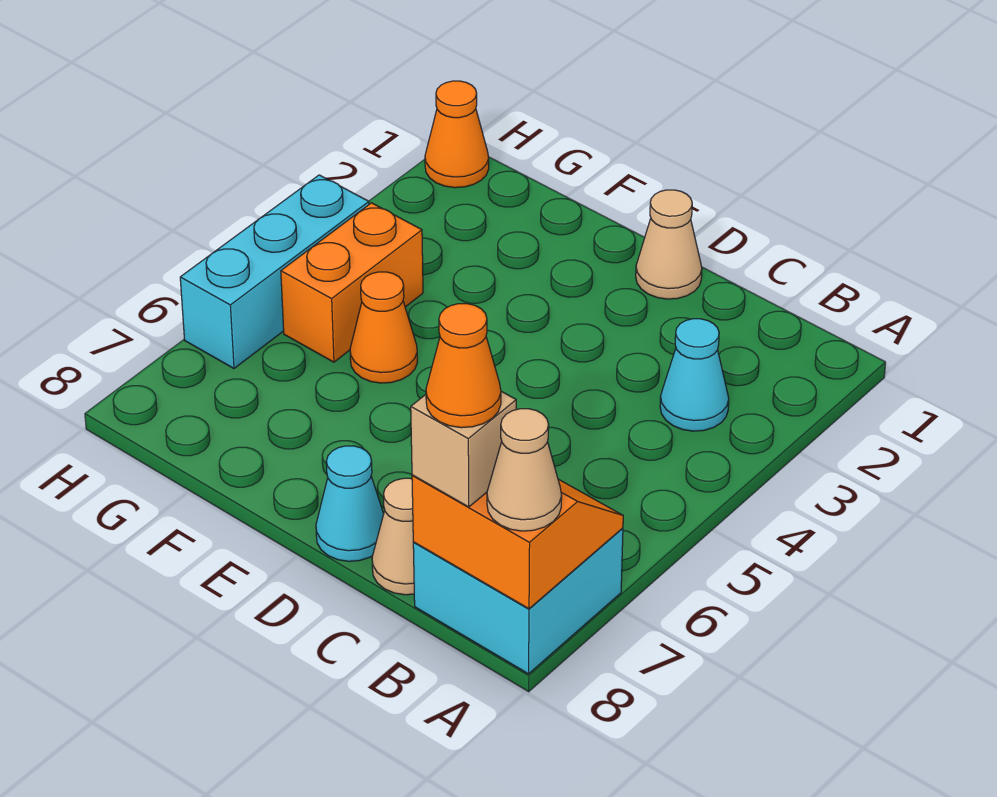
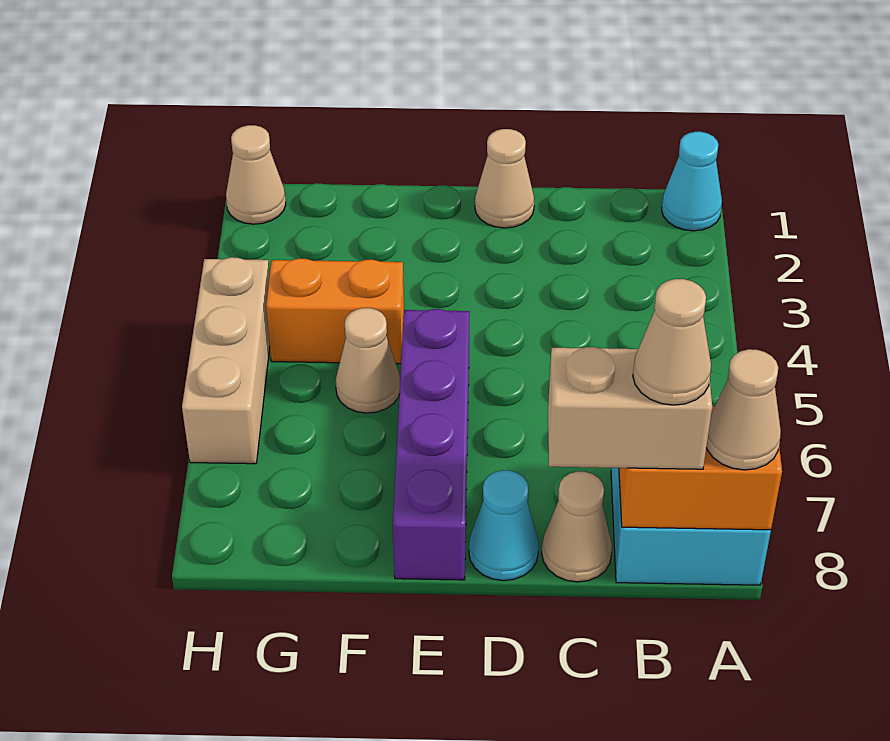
cyan cone B3 level 1 -> cyan cone A1 level 1
tan brick B8 level 3 -> tan brick B8:C8 level 3
orange cone B8 level 4 -> tan cone B8 level 4
none -> purple brick E5:E8 level 1
orange cone F5 level 1 -> tan cone F5 level 1
orange brick G4:G5 level 1 -> orange brick F4:G4 level 1
orange cone H1 level 1 -> tan cone H1 level 1
cyan brick H4:H6 level 1 -> tan brick H4:H6 level 1

